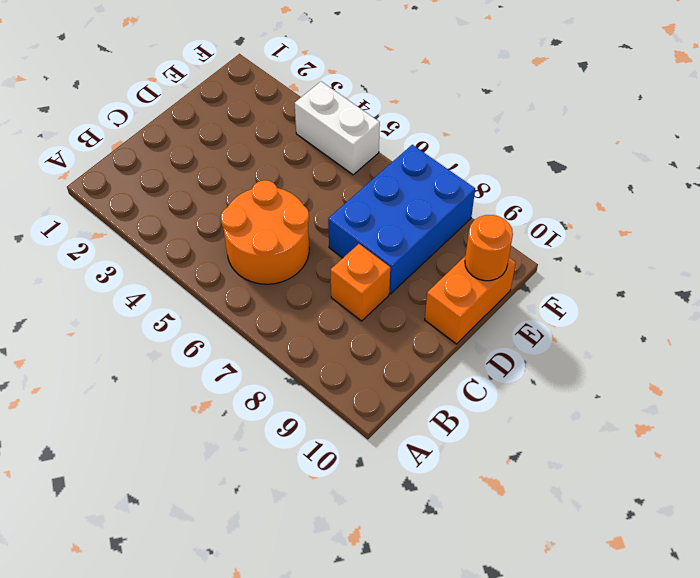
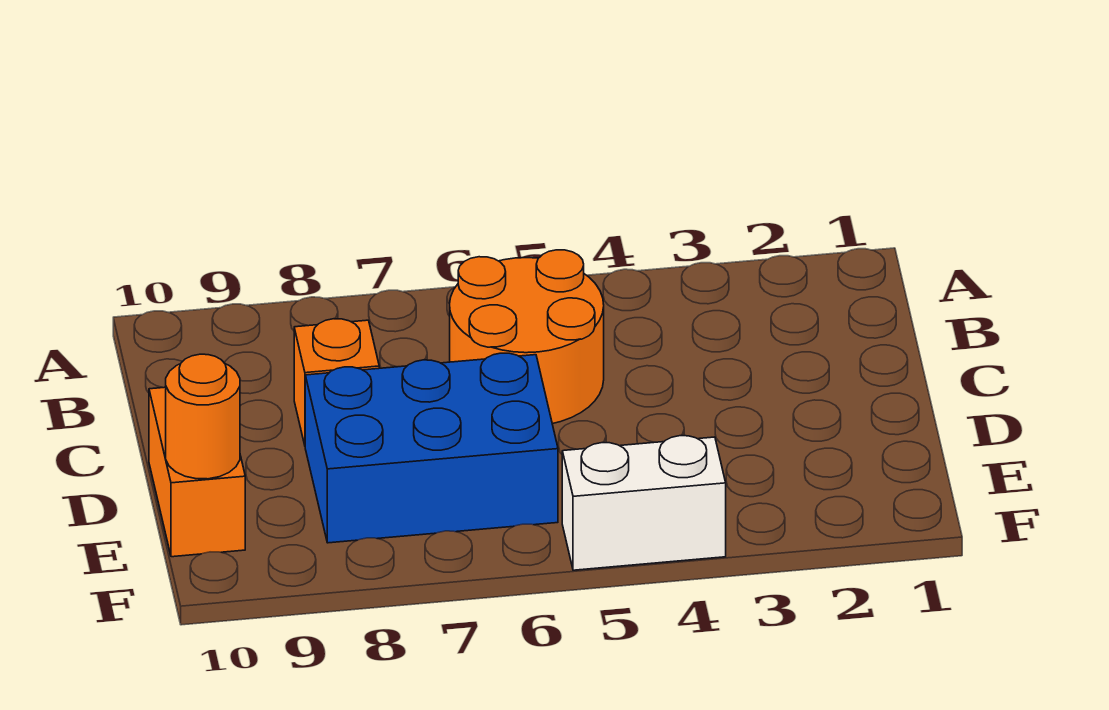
blue brick D7:F8 level 1 -> blue brick D6:E8 level 1

